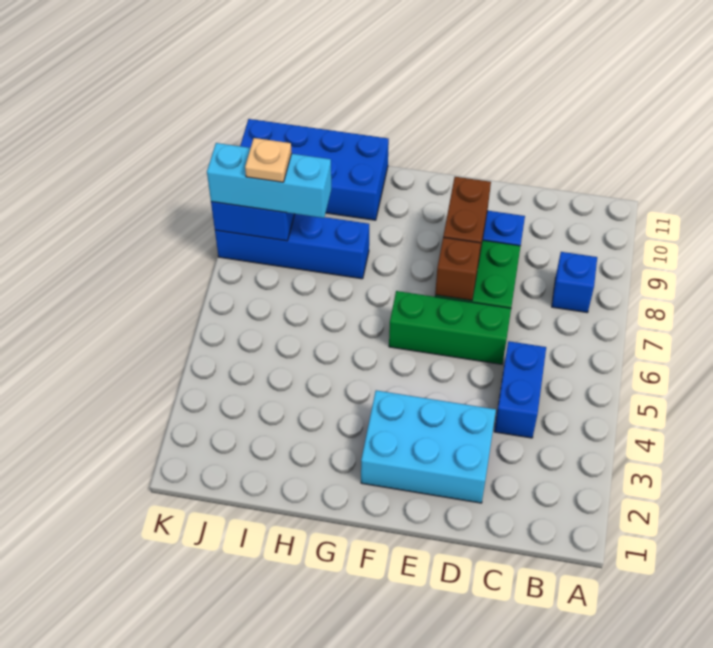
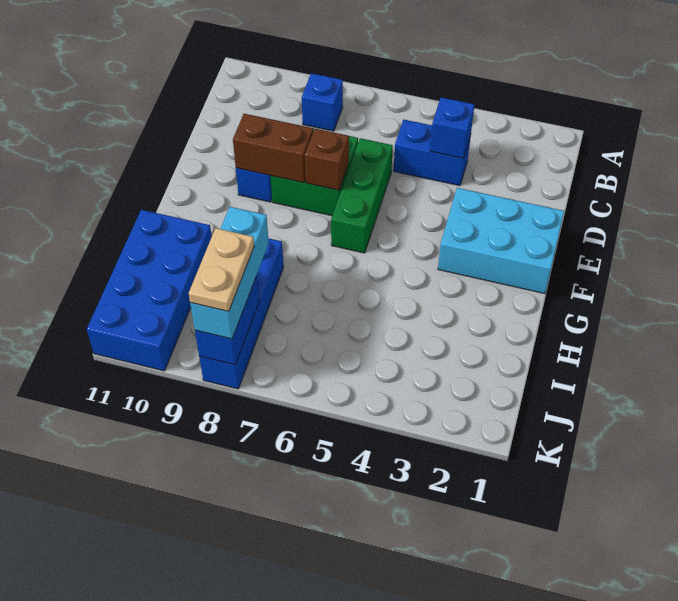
none -> blue brick C4 level 2
cyan brick D2:F3 level 1 -> cyan brick E1:F3 level 1
tan plate J8 level 4 -> tan plate J8:K8 level 4

